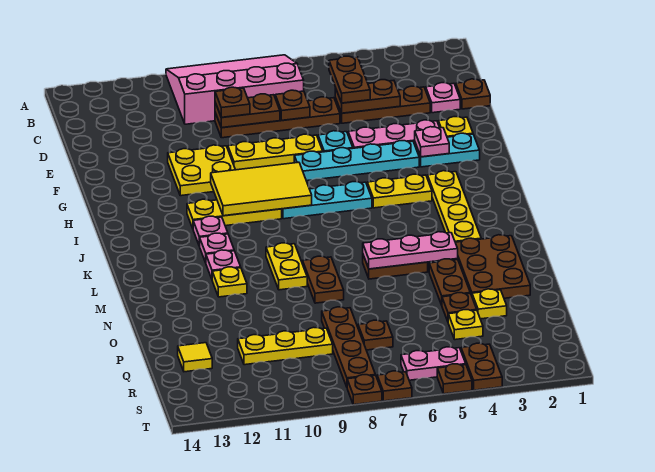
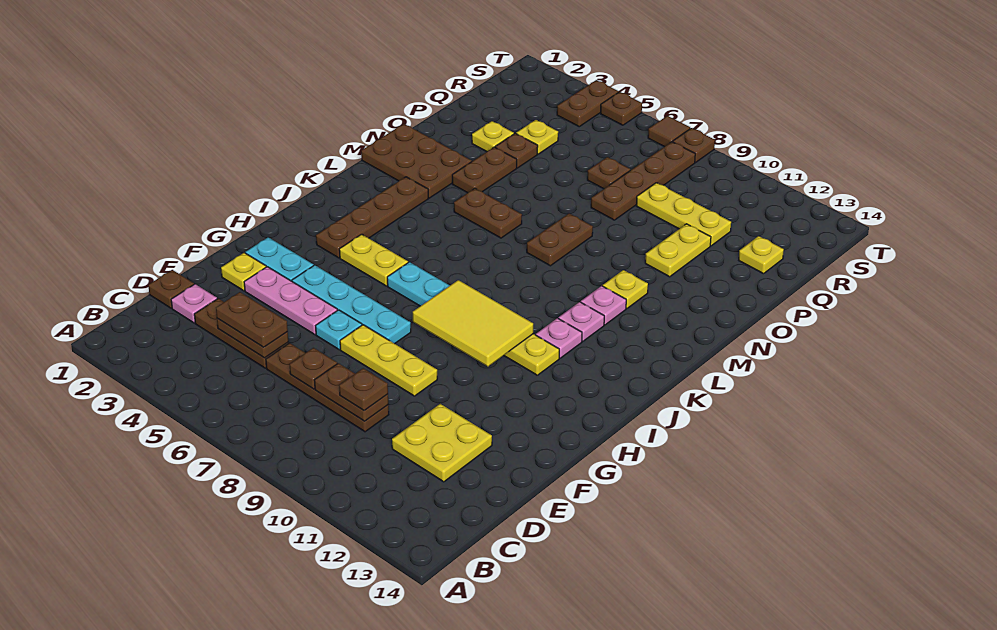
pink slope A7:C10 level 1 top C -> none
brown plate C5:D5 level 3 -> brown plate D4:D5 level 3
yellow plate F10:G11 level 1 -> yellow plate D11:E12 level 1
pink plate G3 level 2 -> none
yellow plate I3:L3 level 1 -> brown plate I3:L3 level 1
yellow plate L9:M9 level 1 -> yellow plate O11:P11 level 1
brown plate M2:O3 level 1 -> brown plate M1:N3 level 1
pink plate M4:M6 level 2 -> none
yellow tile Q13 level 1 -> yellow plate Q13 level 1
pink plate S5:S6 level 1 -> none
brown plate T7 level 1 -> brown tile T7 level 1

